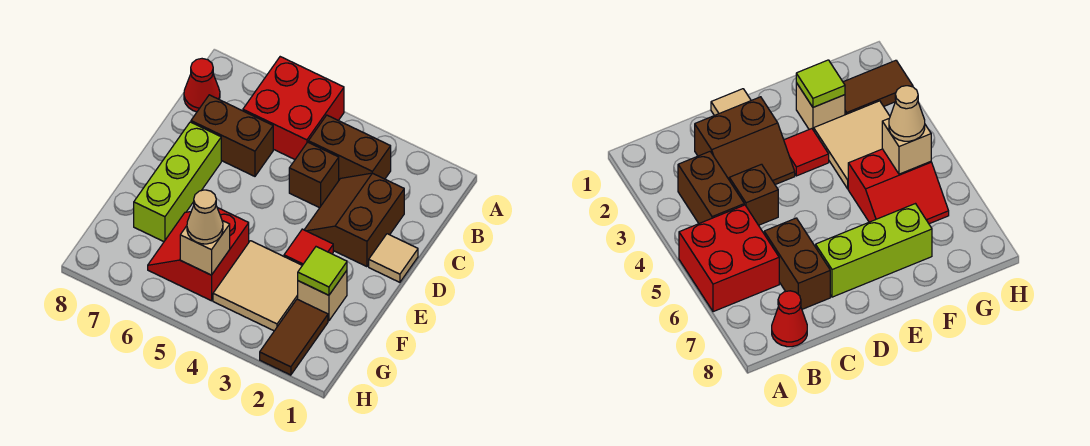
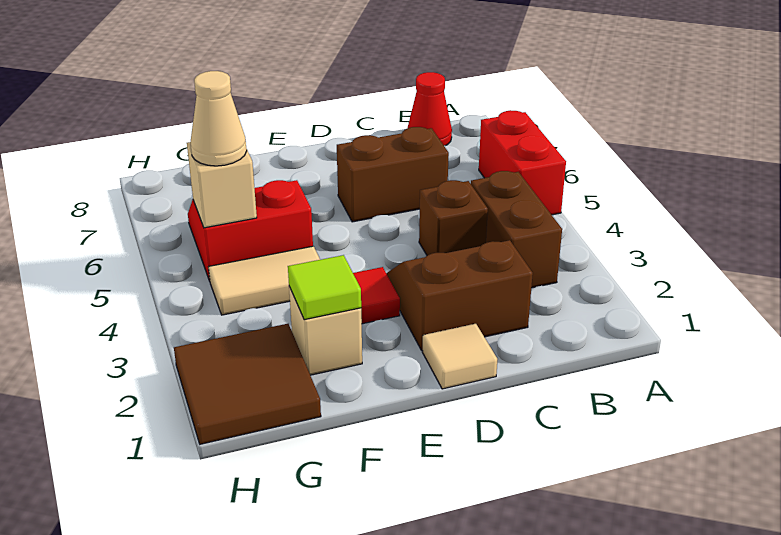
red brick A5:B6 level 1 -> red brick A5:A6 level 1
brown brick C6:C7 level 1 -> brown brick C6:D6 level 1
lime brick D7:F7 level 1 -> none
tan tile F3:G4 level 1 -> tan tile F4:G4 level 1
brown tile G2:H2 level 1 -> brown tile G1:H2 level 1

